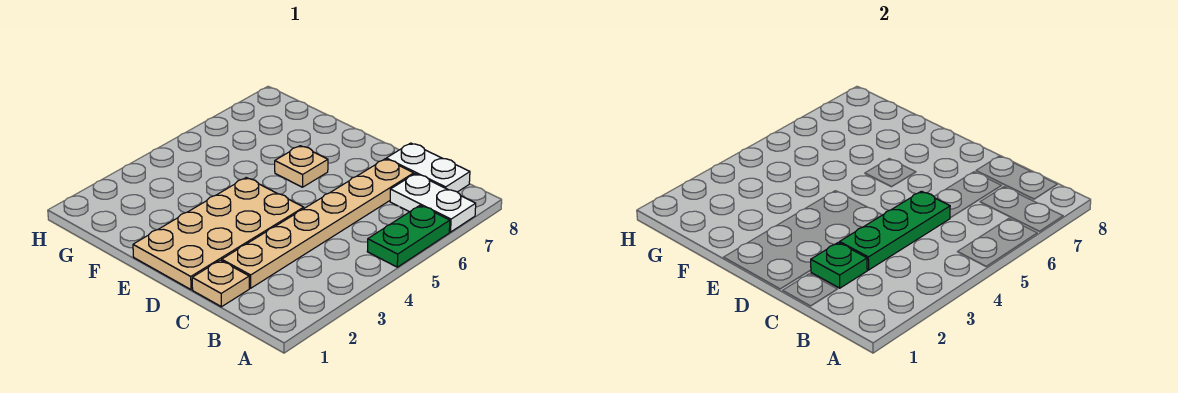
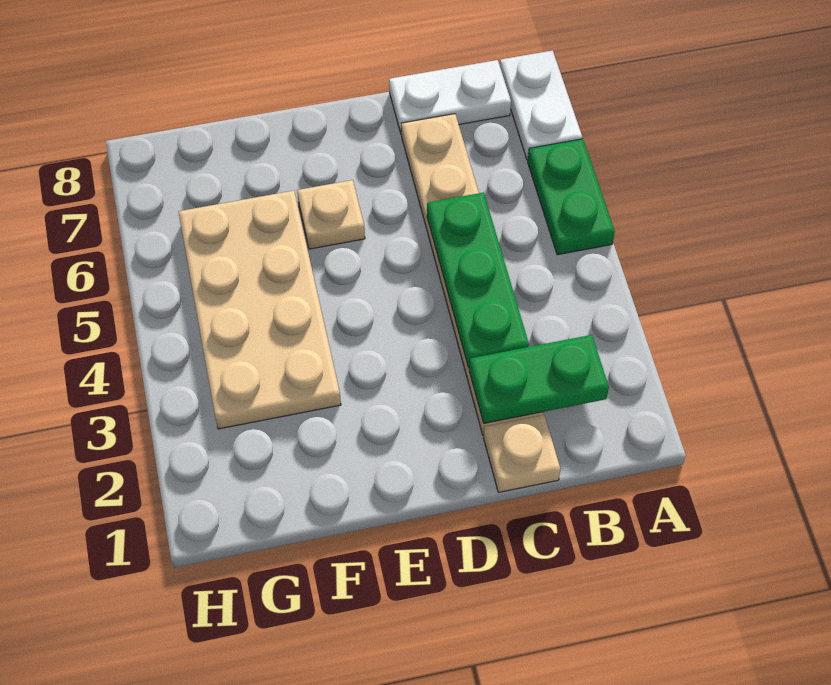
white plate A7:B7 level 1 -> white plate A7:A8 level 1
green plate C2 level 2 -> green plate B2:C2 level 2
tan plate D1:E4 level 1 -> tan plate F3:G6 level 1

